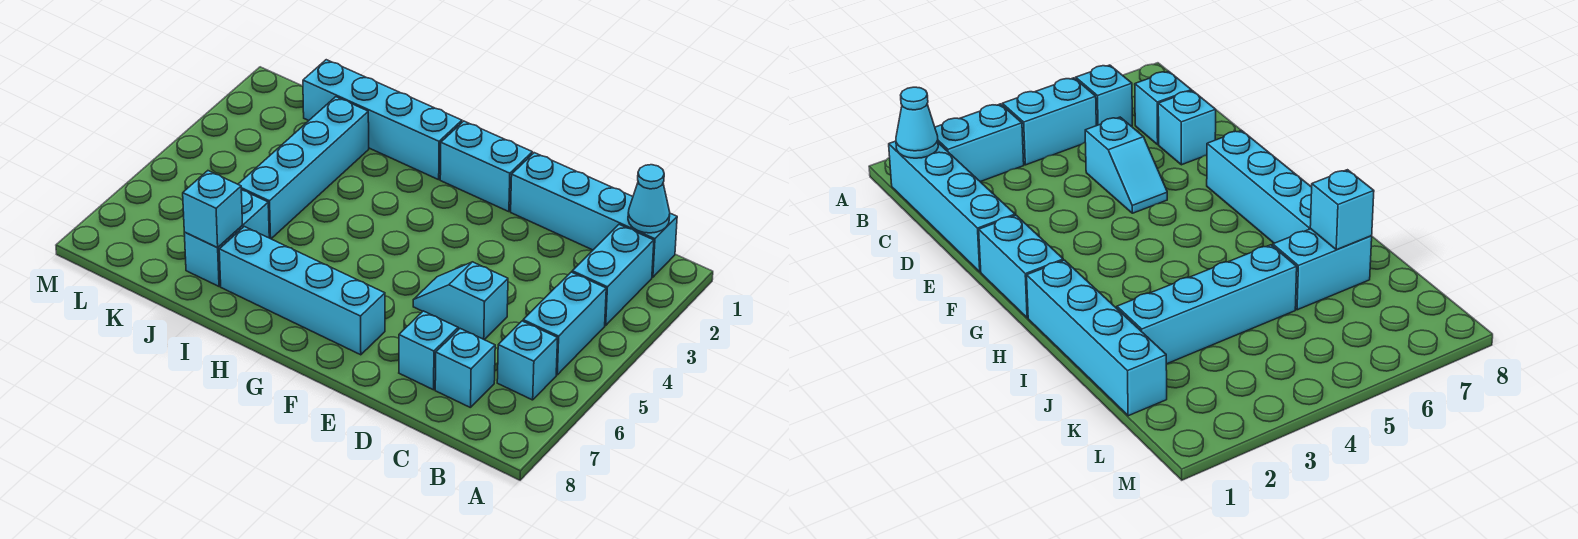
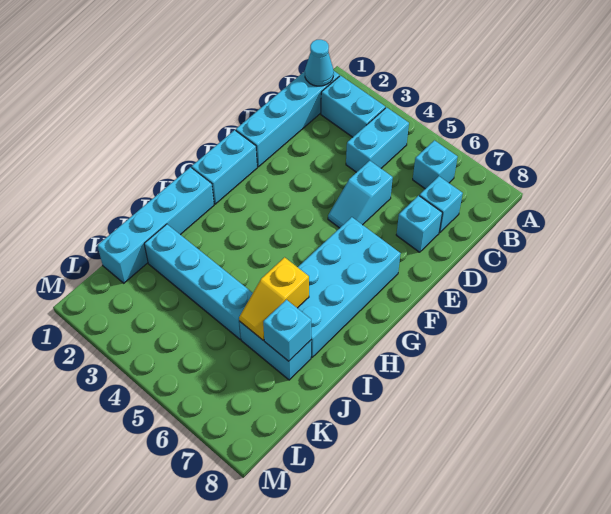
cyan brick B4:B5 level 1 -> cyan brick B4:C4 level 1
cyan brick F7:I7 level 1 -> cyan brick F6:I7 level 1
none -> yellow slope I6:J6 level 2 top I

